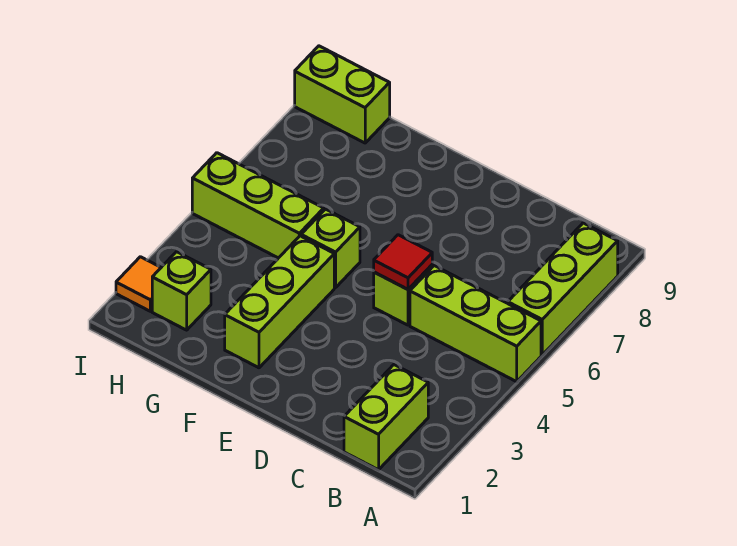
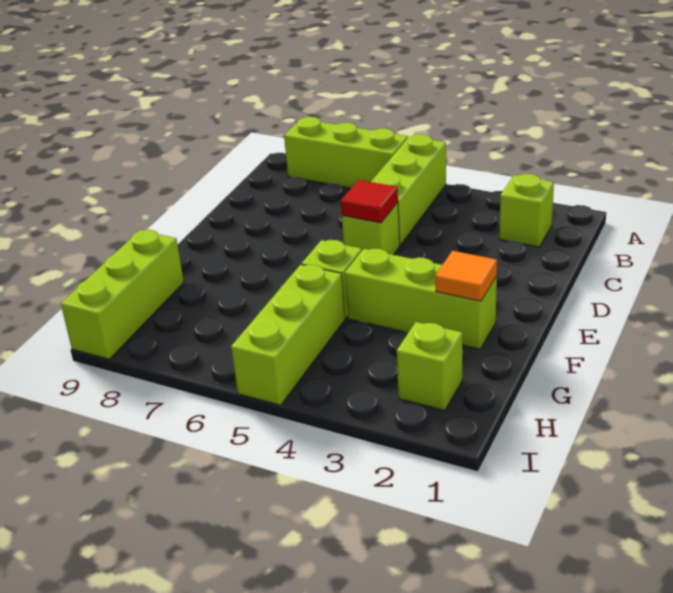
lime brick B1:B2 level 1 -> lime brick B2 level 1
lime brick H9:I9 level 1 -> lime brick G9:I9 level 1
orange tile I2 level 1 -> orange tile F2 level 2

